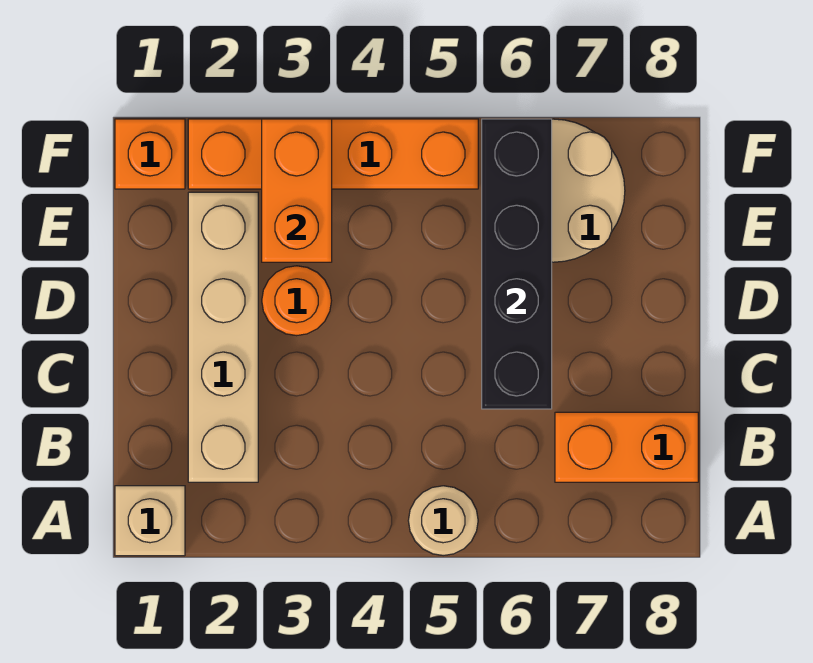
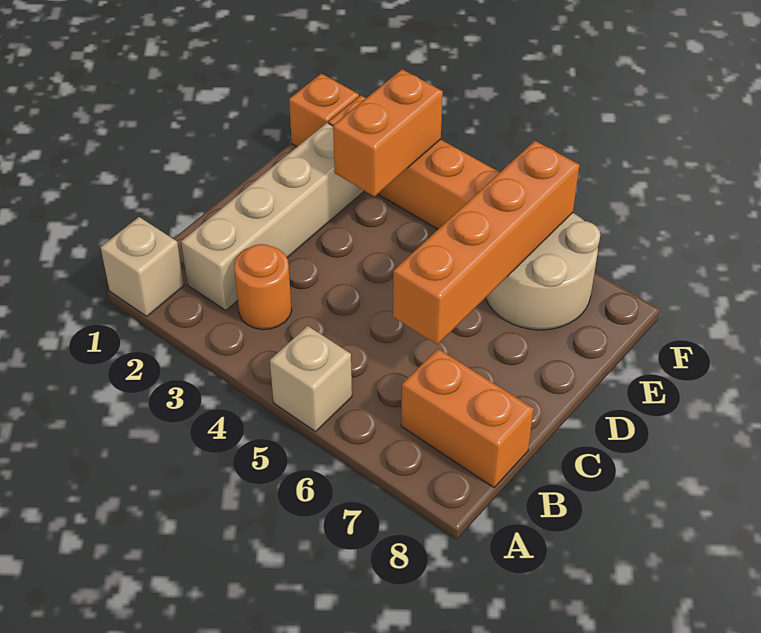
tan round brick A5 level 1 -> tan brick A5 level 1
black brick C6:F6 level 2 -> orange brick C6:F6 level 2
orange round brick D3 level 1 -> orange round brick B3 level 1

